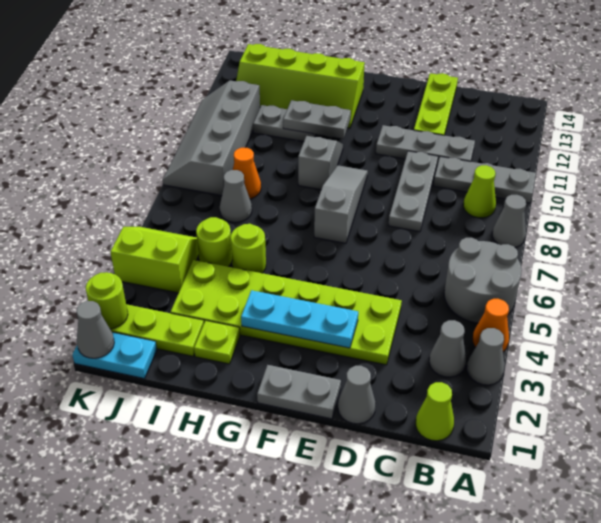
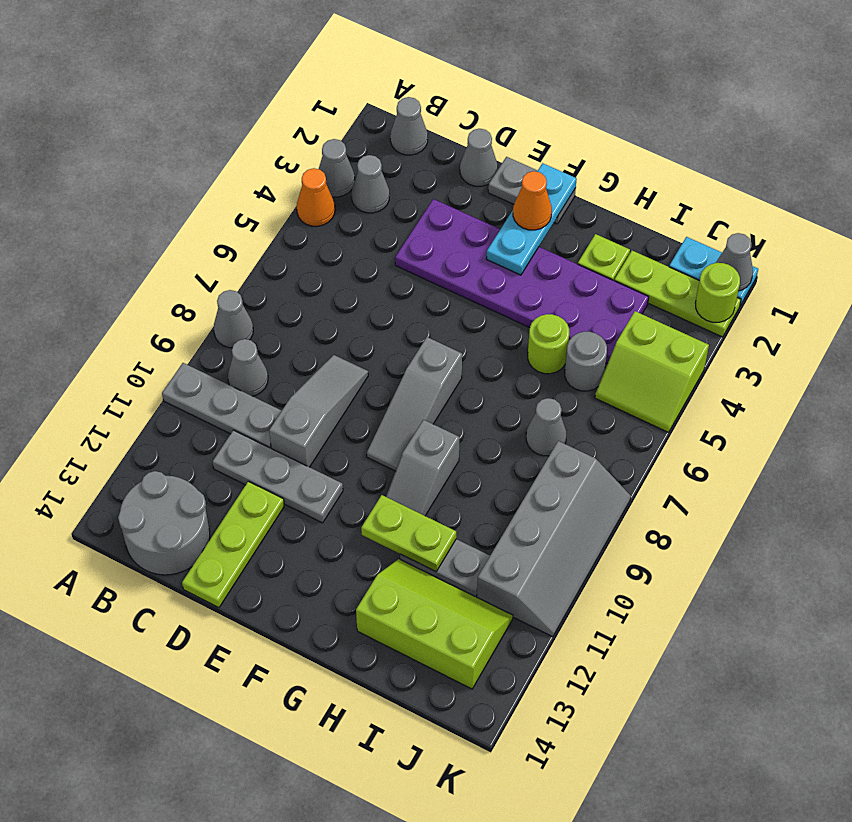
grey round brick A5:B6 level 1 -> grey round brick B13:C14 level 1
lime cone B1 level 1 -> grey cone B1 level 1
lime cone B9 level 1 -> grey cone B9 level 1
lime plate D3:I4 level 1 -> purple plate D3:I4 level 1
grey plate D8:D10 level 1 -> grey slope D8:D10 level 1 top 10
cyan plate E3:G3 level 2 -> cyan plate F1:F3 level 2
grey plate G11:H11 level 2 -> lime plate G11:H11 level 2
lime slope G12:J13 level 1 top 13 -> lime slope H12:J13 level 1 top 13
lime round brick I5 level 1 -> grey round brick I5 level 1
orange cone I8 level 1 -> orange cone F2 level 3

